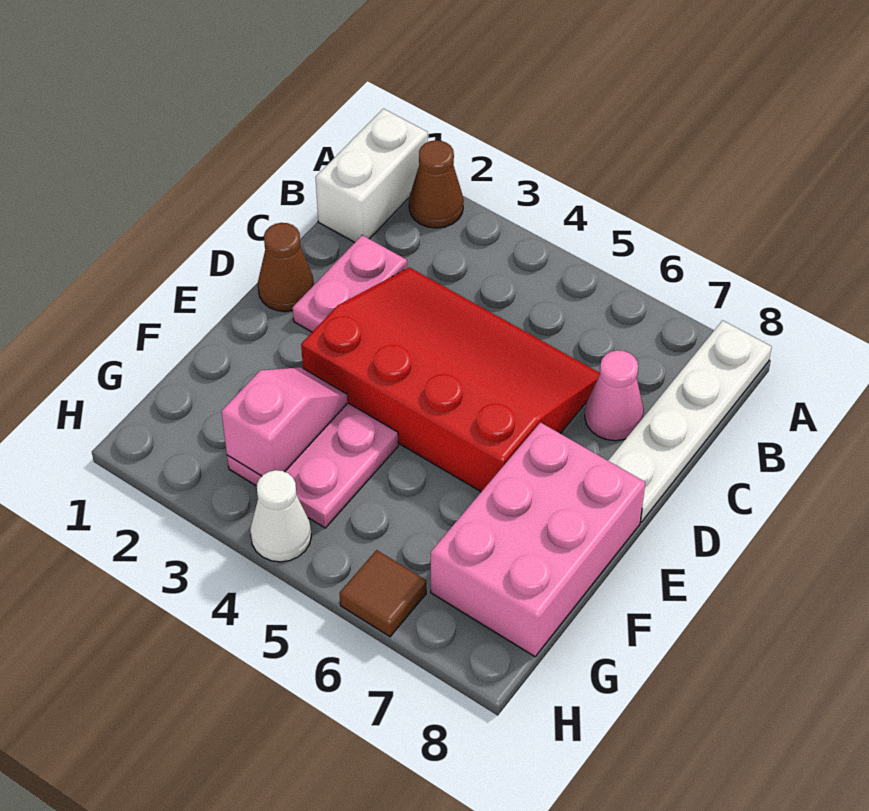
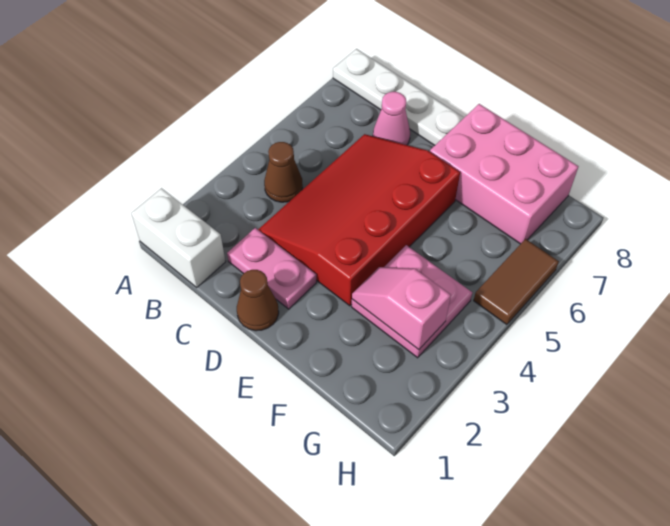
brown cone A2 level 1 -> brown cone B4 level 1
white cone H4 level 1 -> none
brown tile H6 level 1 -> brown tile H5:H6 level 1

